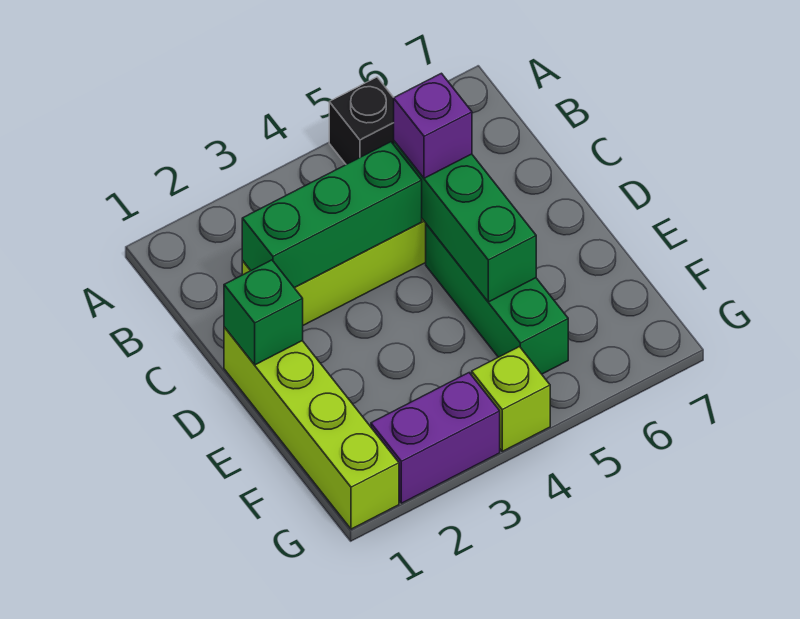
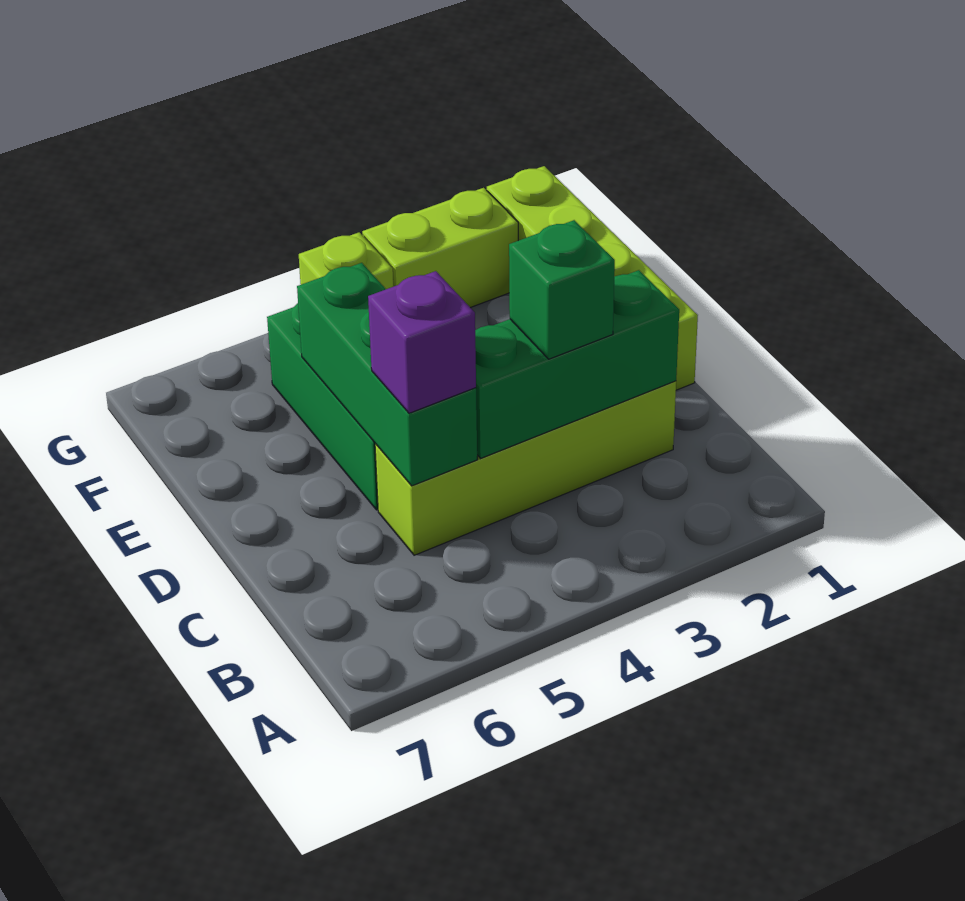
black brick A5 level 1 -> none
green brick D1 level 2 -> green brick C3 level 3
purple brick G2:G3 level 1 -> lime brick G2:G3 level 1

